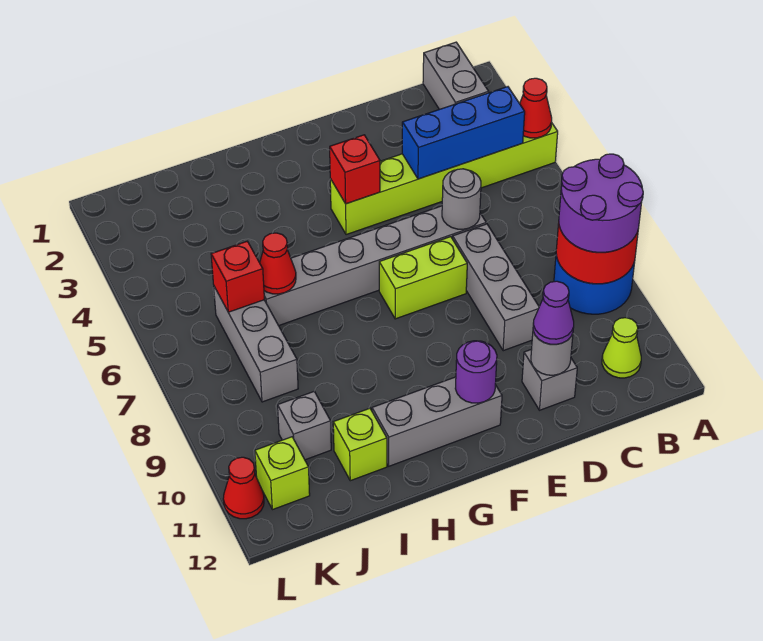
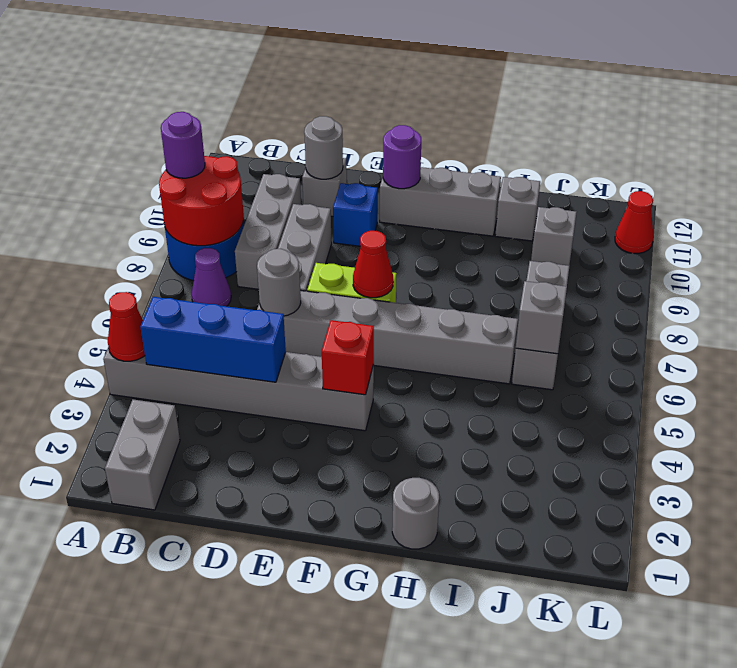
lime brick A4:F4 level 1 -> grey brick A4:F4 level 1
purple round brick A8:B9 level 3 -> purple round brick A9 level 3
lime cone B11 level 1 -> none
none -> grey brick C8:C10 level 1
purple cone D11 level 3 -> purple cone B7 level 1
none -> blue brick E10 level 1
none -> grey round brick H1 level 1
red cone I6 level 2 -> red cone F7 level 2
lime brick I11 level 1 -> grey brick I11 level 1
red brick J6 level 2 -> grey brick J6 level 2
lime brick K11 level 1 -> none

